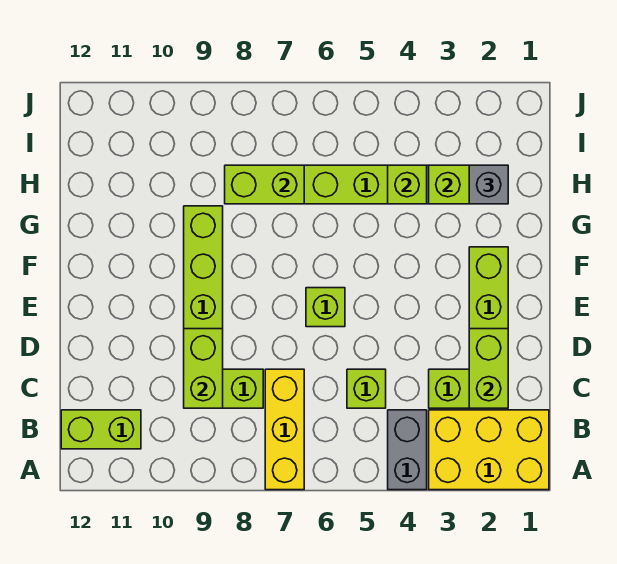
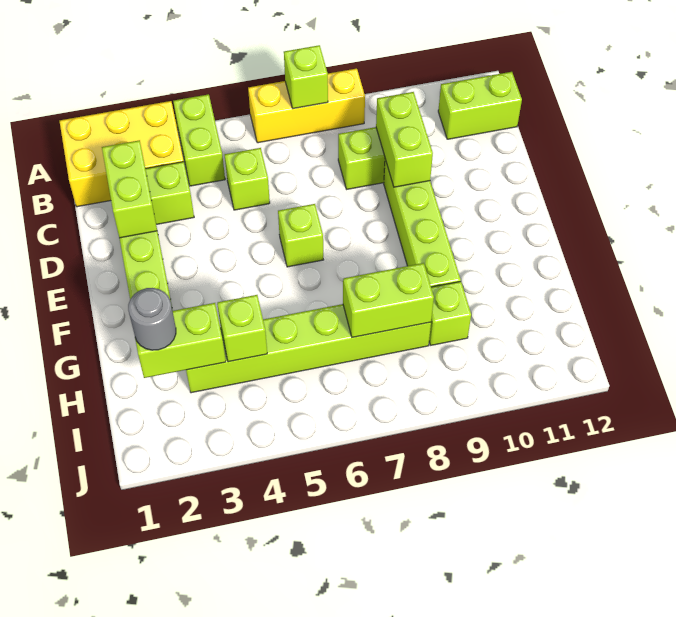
grey brick A4:B4 level 1 -> lime brick A4:B4 level 1
yellow brick A7:C7 level 1 -> yellow brick A6:A8 level 1
none -> lime brick A7 level 2
grey brick H2 level 3 -> grey round brick H2 level 3
none -> lime brick H9 level 1

